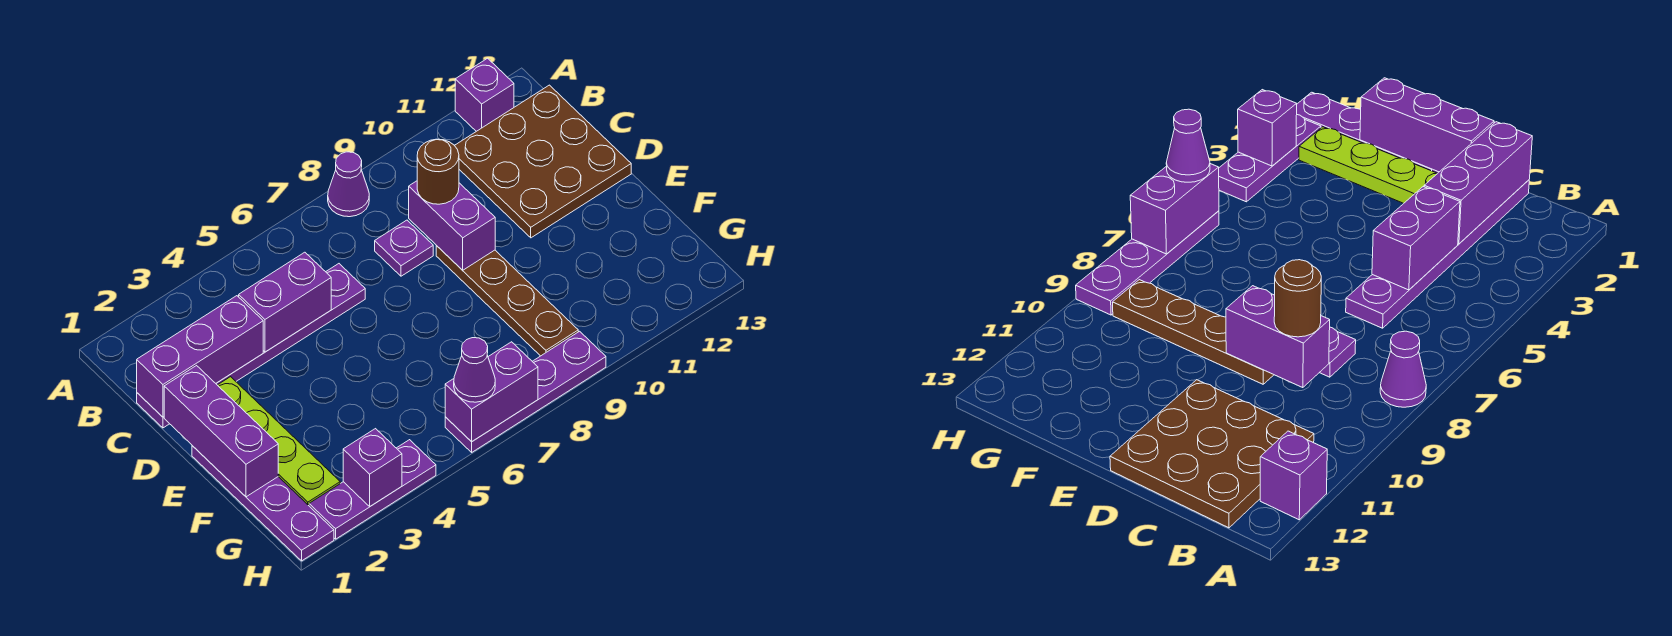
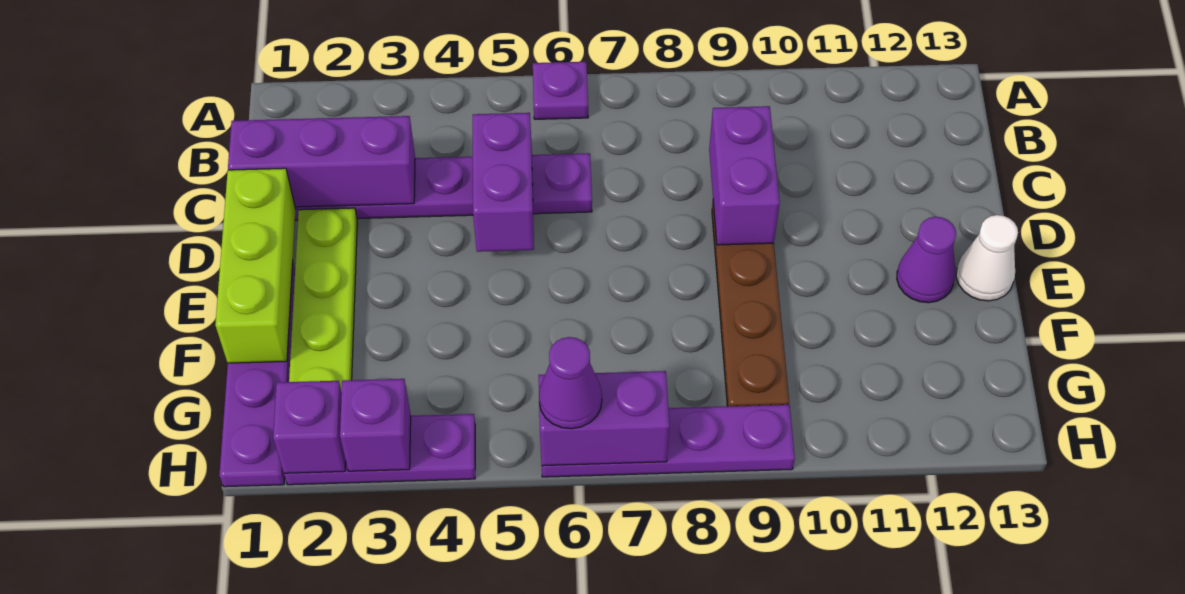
purple cone A8 level 1 -> purple cone E12 level 1
purple brick A12 level 1 -> purple brick H2 level 2
brown plate B11:D13 level 1 -> none
purple brick C4:C5 level 2 -> purple brick C5:D5 level 2
purple plate C8 level 1 -> purple plate A6 level 1
brown round brick C9 level 3 -> none
purple brick D1:F1 level 2 -> lime brick D1:F1 level 2
none -> white cone E13 level 1

